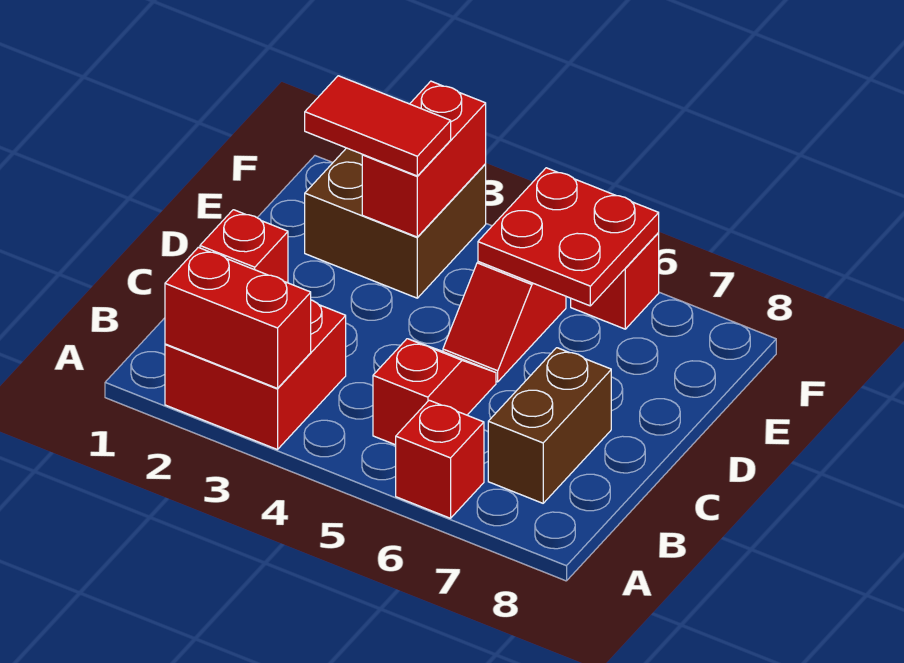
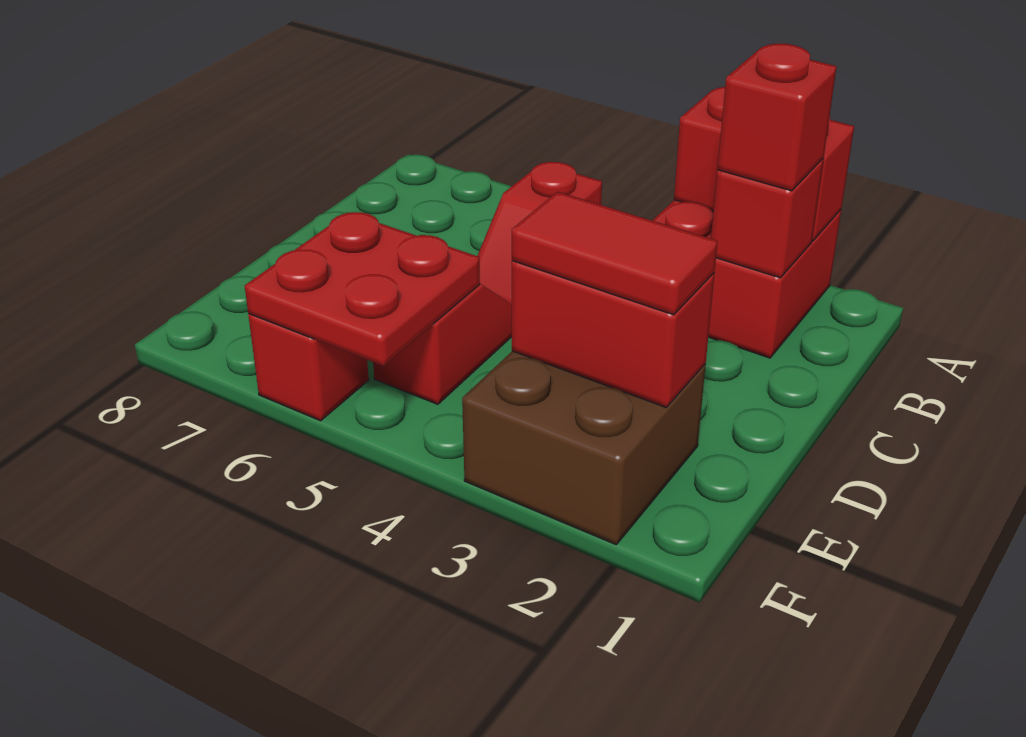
red brick A6 level 1 -> red brick B2 level 3
brown brick B7:C7 level 1 -> none
red brick E3:F3 level 2 -> red brick E2:E3 level 2

